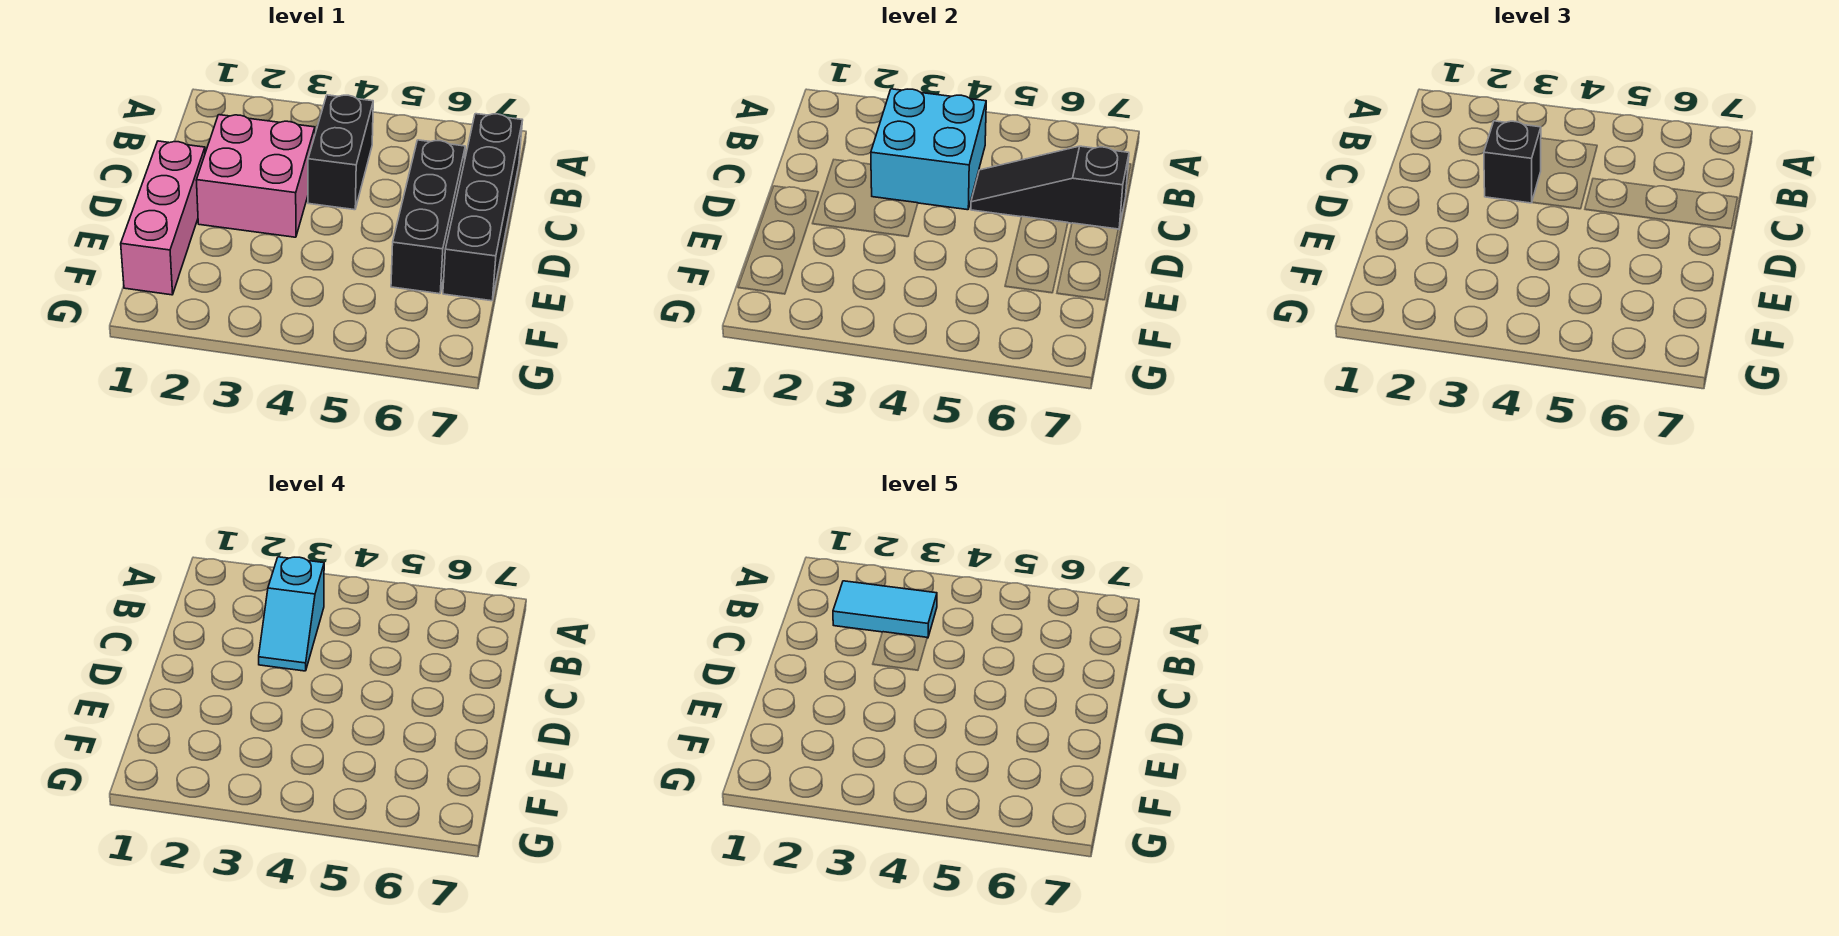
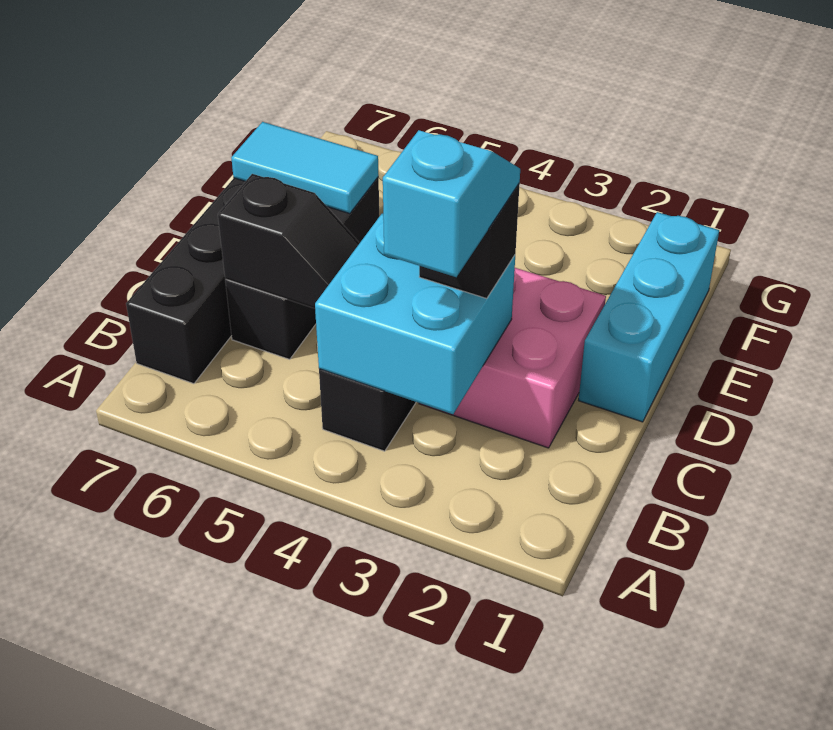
cyan tile B2:B3 level 5 -> cyan tile E6:E7 level 2
black slope C5:C7 level 2 top 7 -> black slope C5:C6 level 2 top 6
pink brick D1:F1 level 1 -> cyan brick D1:F1 level 1

